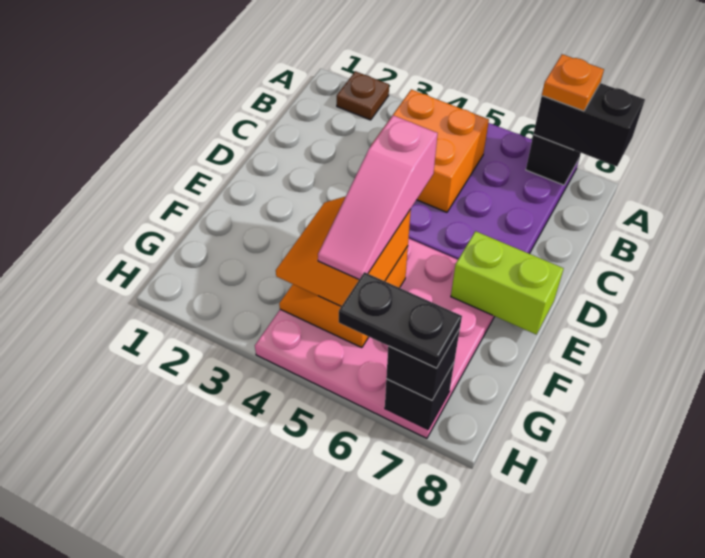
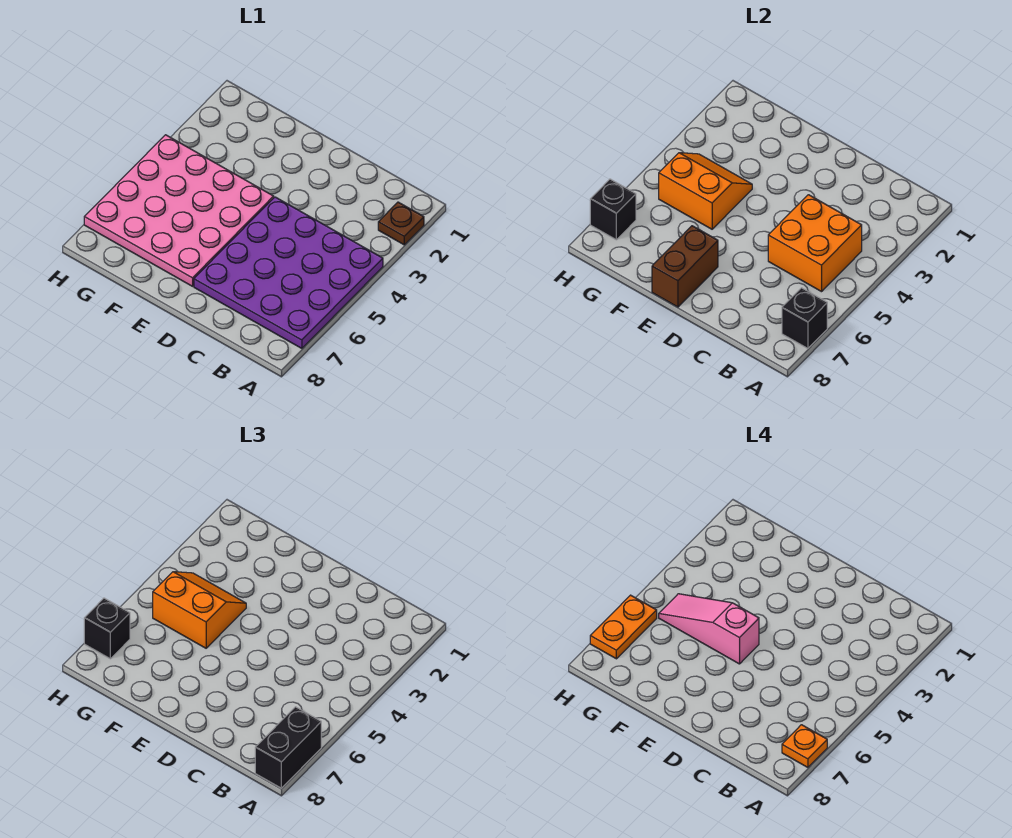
lime brick E7:E8 level 2 -> brown brick E7:E8 level 2
black plate H6:H7 level 4 -> orange plate H6:H7 level 4

